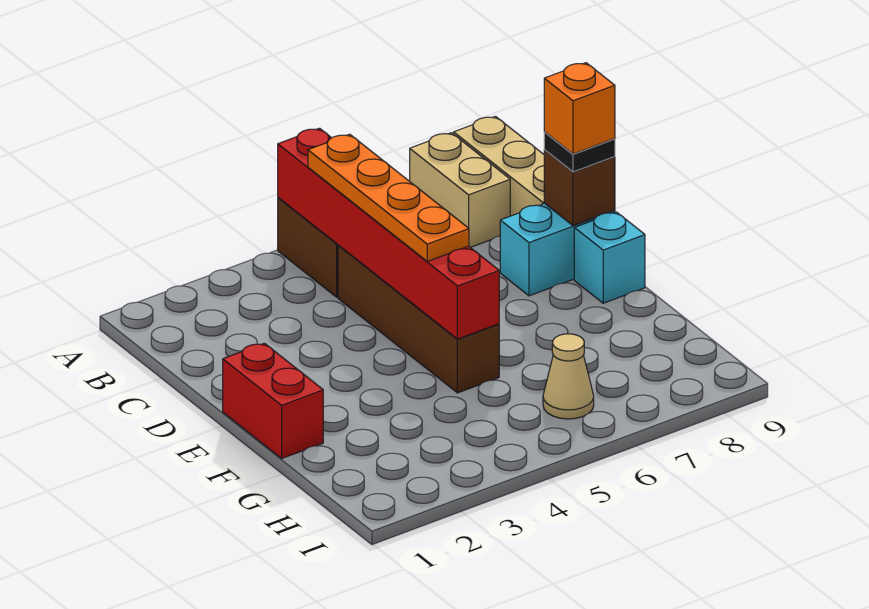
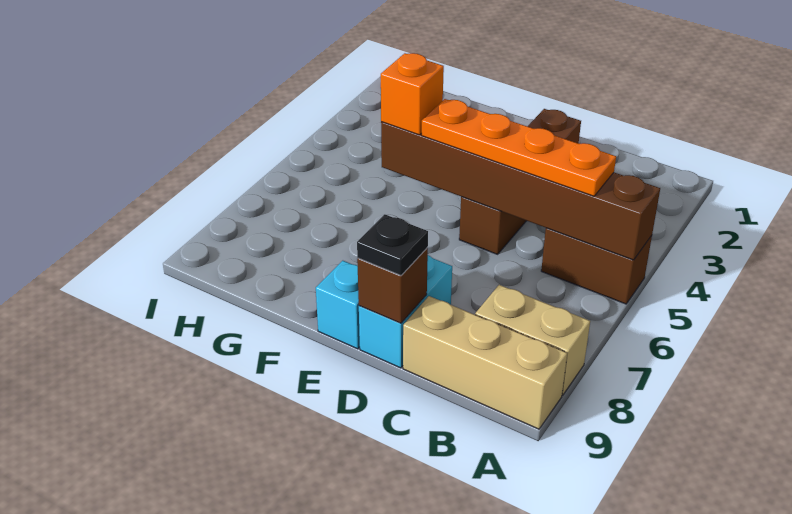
red brick A5:F5 level 2 -> brown brick A5:F5 level 2
brown brick C5:F5 level 1 -> brown brick D2:D5 level 1
orange brick D9 level 4 -> orange brick F5 level 3
red brick E1:F1 level 1 -> none
tan cone H6 level 1 -> none

